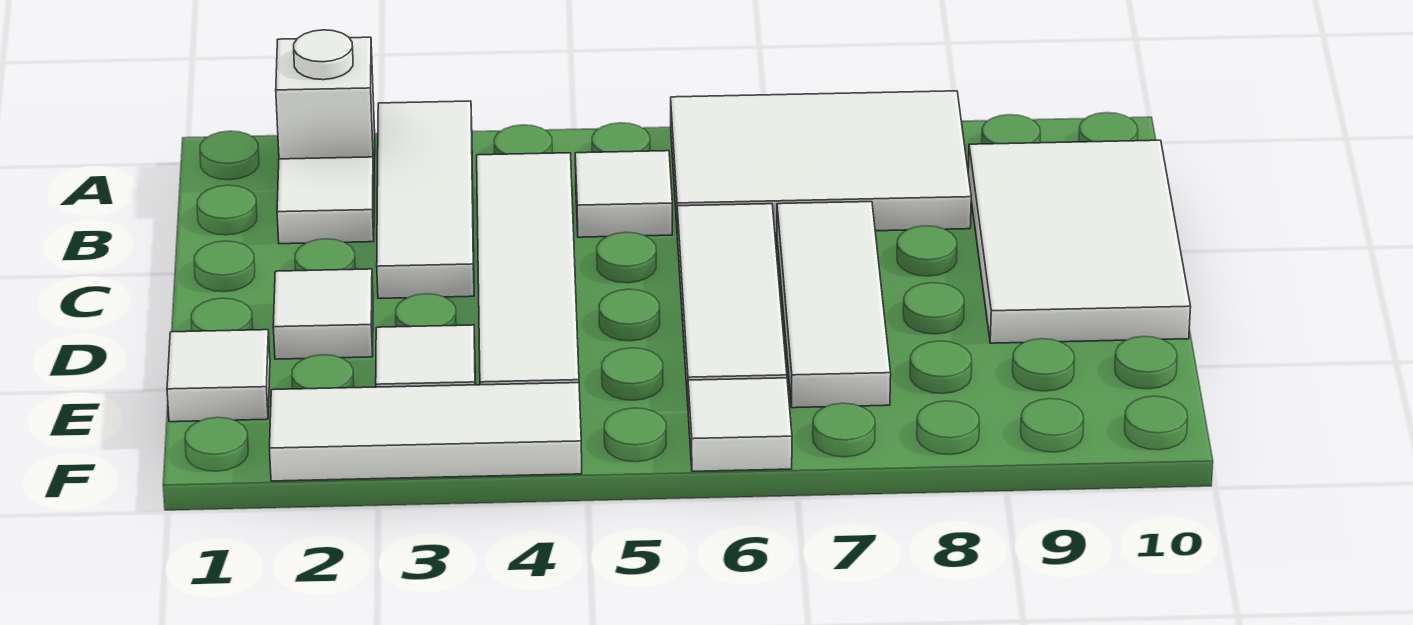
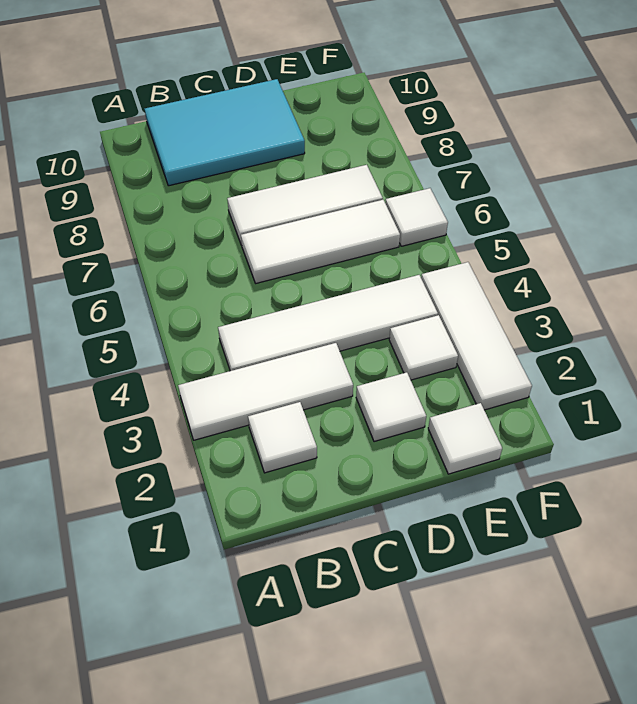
white brick A2 level 1 -> none
white tile A6:B8 level 1 -> none
white tile B5 level 1 -> none
white tile B9:D10 level 1 -> cyan tile B9:D10 level 1

